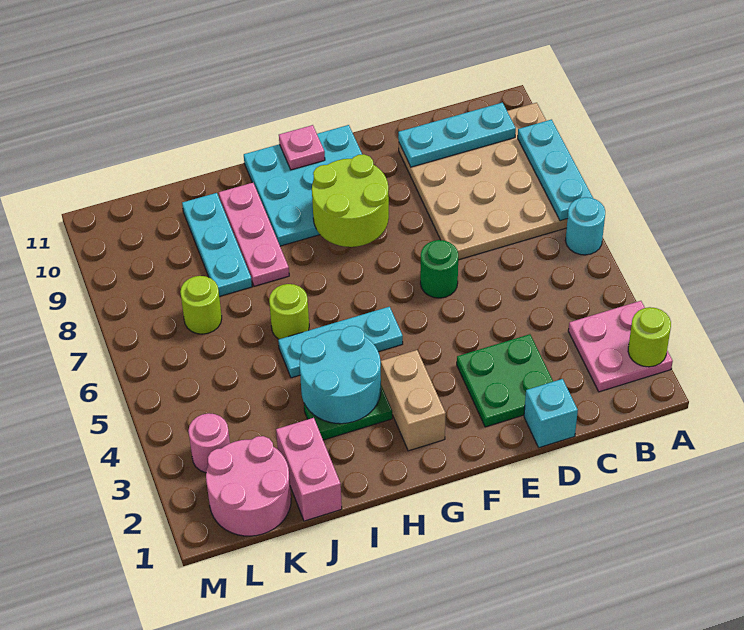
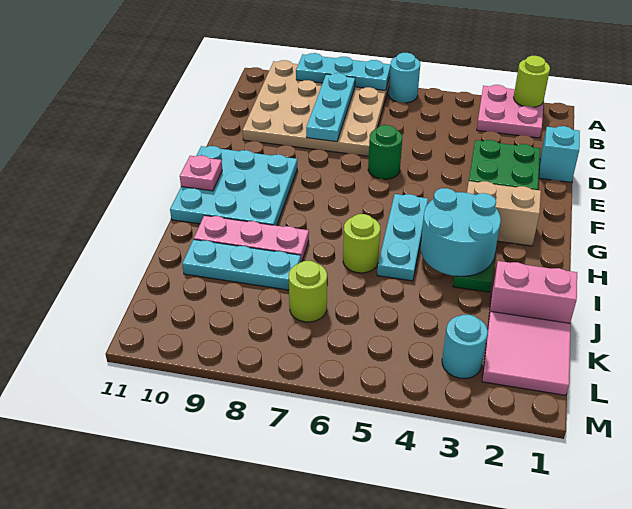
cyan plate B10:D10 level 2 -> cyan plate B8:D8 level 2
lime round brick F8:G9 level 2 -> none
pink round brick K1:L2 level 1 -> pink tile K1:L2 level 1
pink round brick L3 level 1 -> cyan round brick L3 level 1

